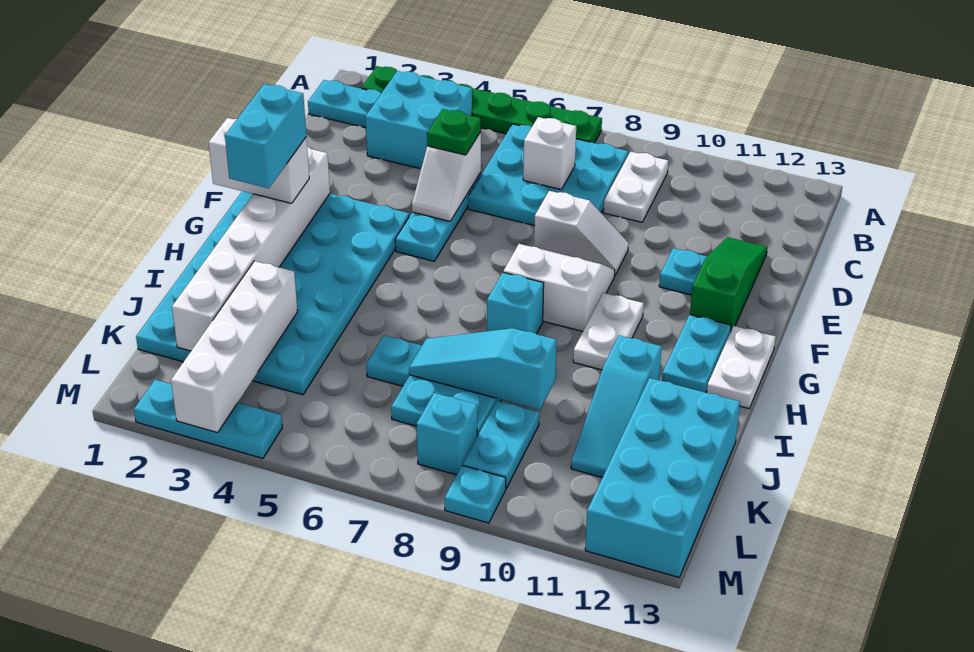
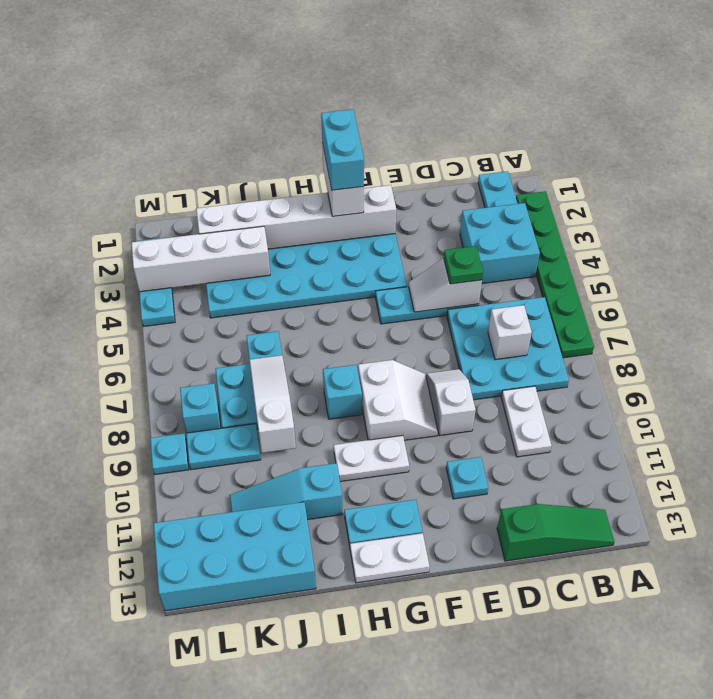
white plate B9:C9 level 1 -> white plate C9:C10 level 1
green slope D12:F12 level 1 top F -> green slope B13:D13 level 1 top D
white slope E8:E9 level 1 top 8 -> white slope E8:E9 level 1 top 9
cyan brick G2:H2 level 4 -> cyan brick G1:G2 level 4
cyan slope J7:J9 level 2 top 9 -> white slope J7:J9 level 2 top 9

